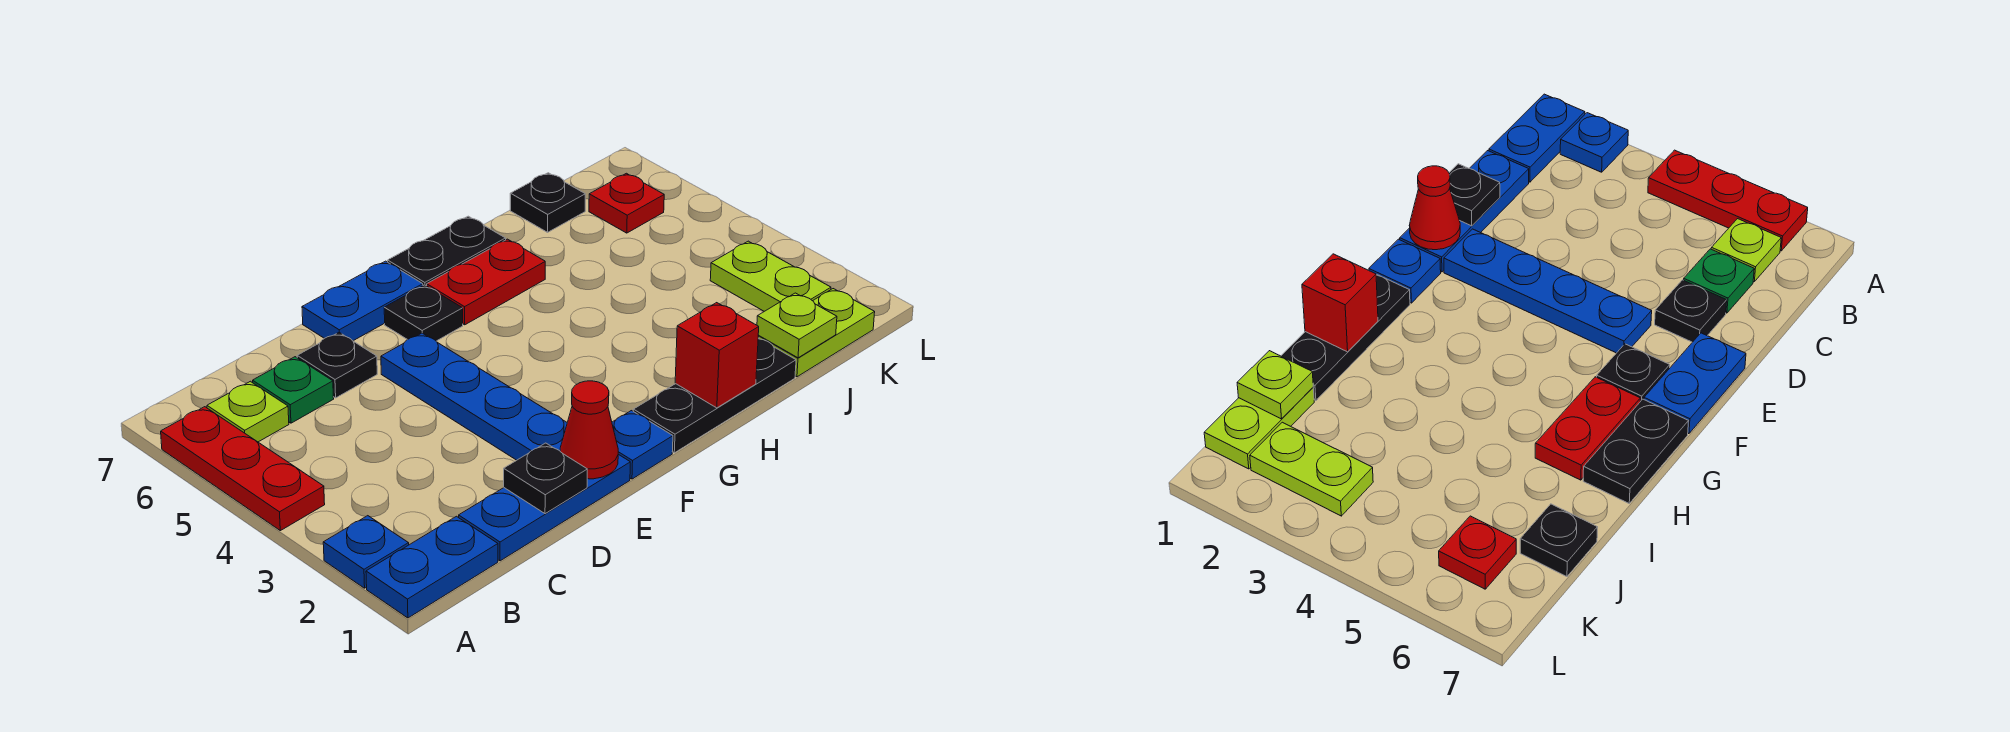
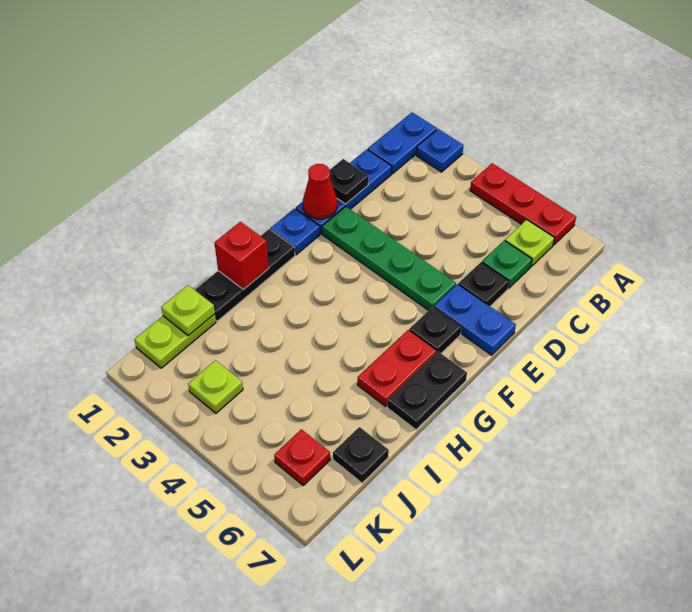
blue plate E2:E5 level 1 -> green plate E2:E5 level 1
blue plate E7:F7 level 1 -> blue plate E6:E7 level 1
lime plate K2:K3 level 1 -> lime plate K3 level 1

